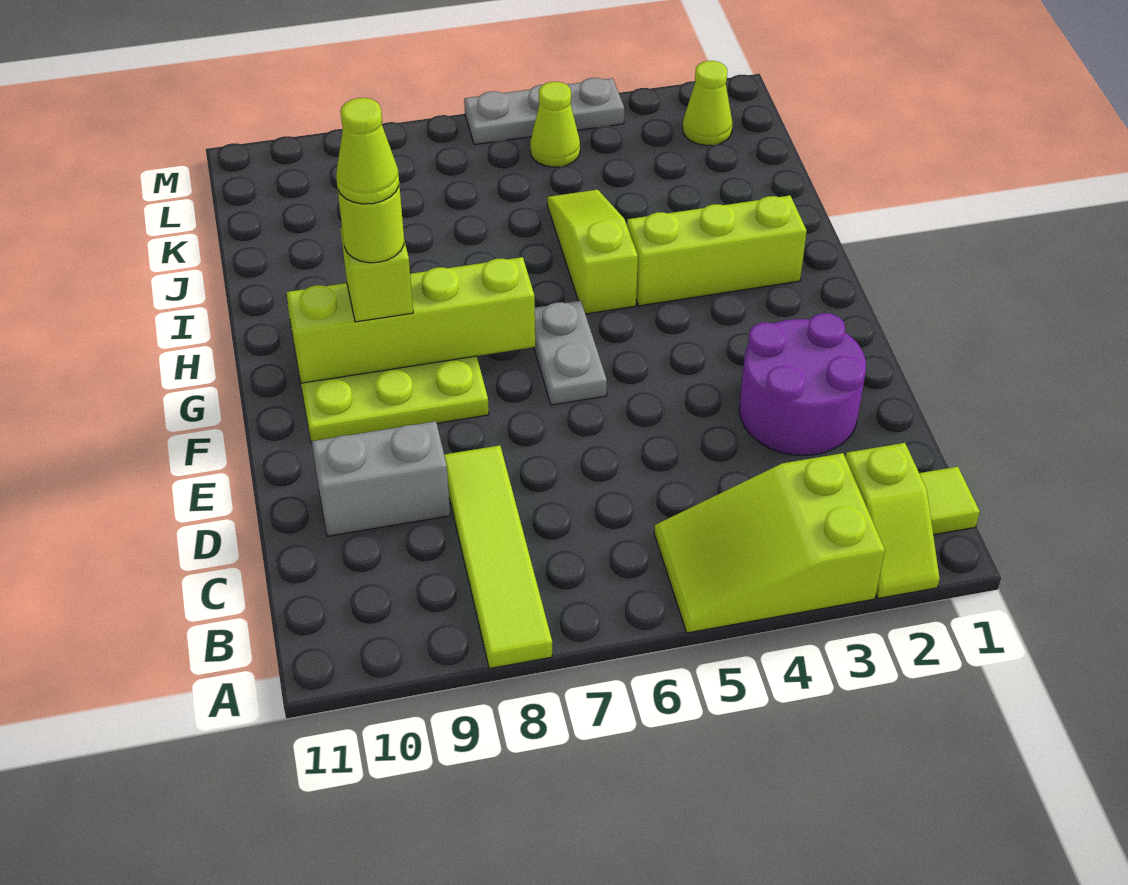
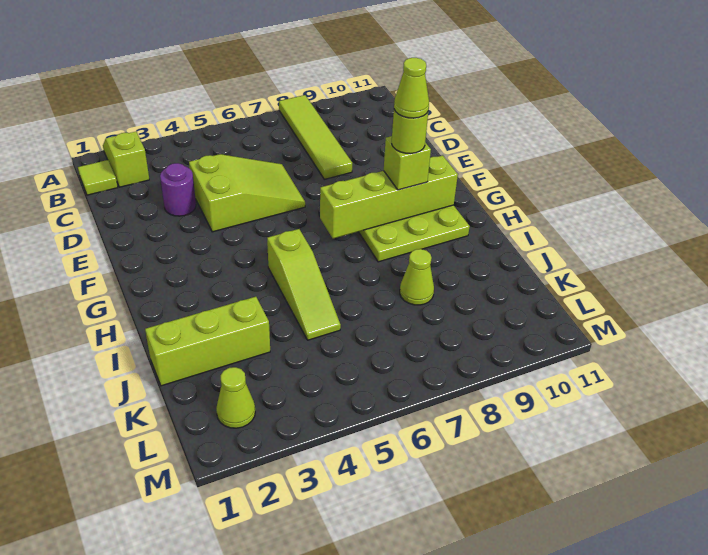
lime slope A3:B5 level 1 top 3 -> lime slope D4:E6 level 1 top 4
purple round brick D2:E3 level 1 -> purple round brick D3 level 1
grey brick D9:D10 level 1 -> none
grey plate F6:G6 level 1 -> none
lime brick H2:H4 level 1 -> lime brick J1:J3 level 1
lime cone L5 level 1 -> lime cone J8 level 1
grey plate M4:M6 level 1 -> none

